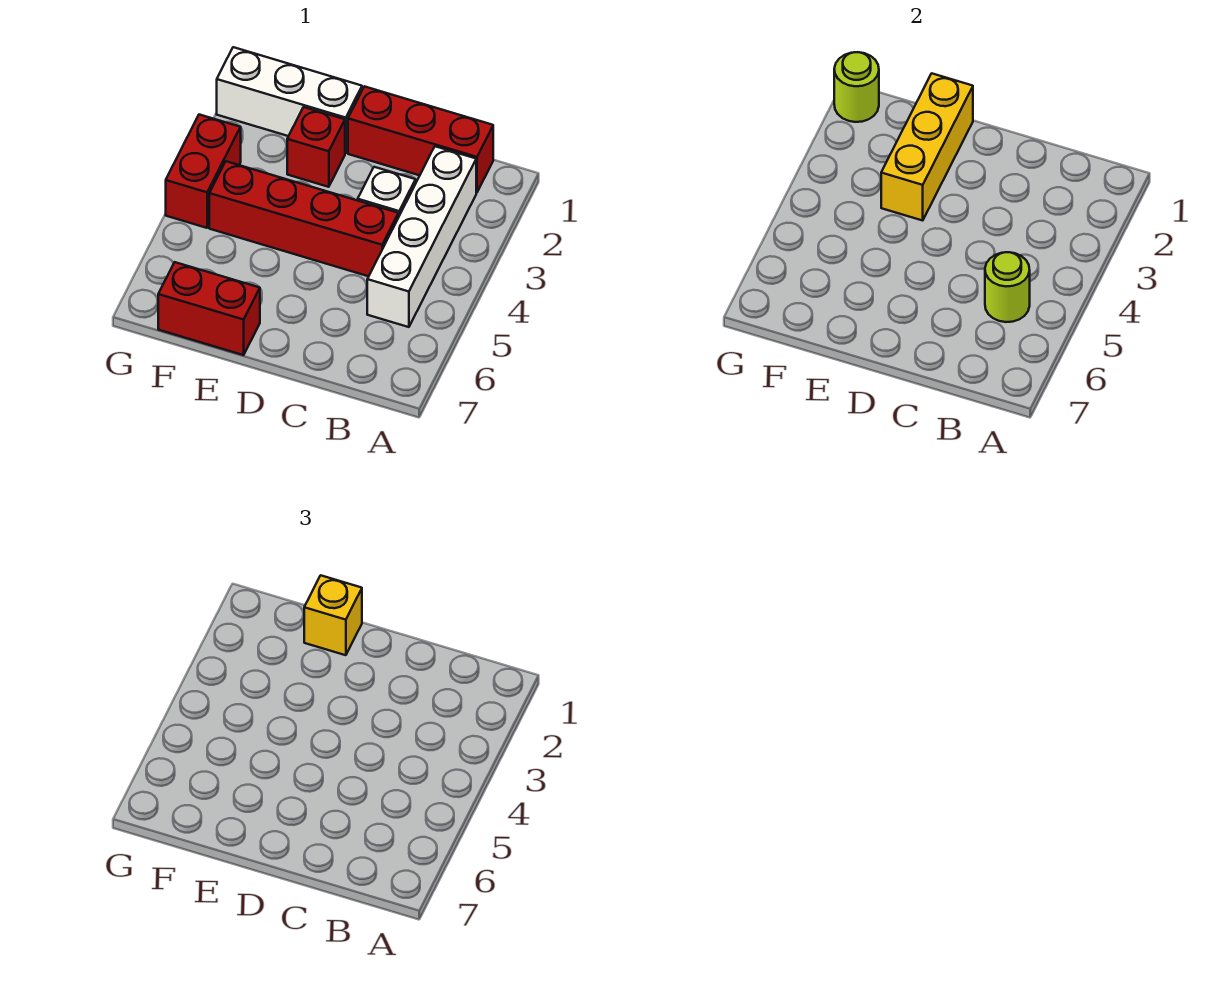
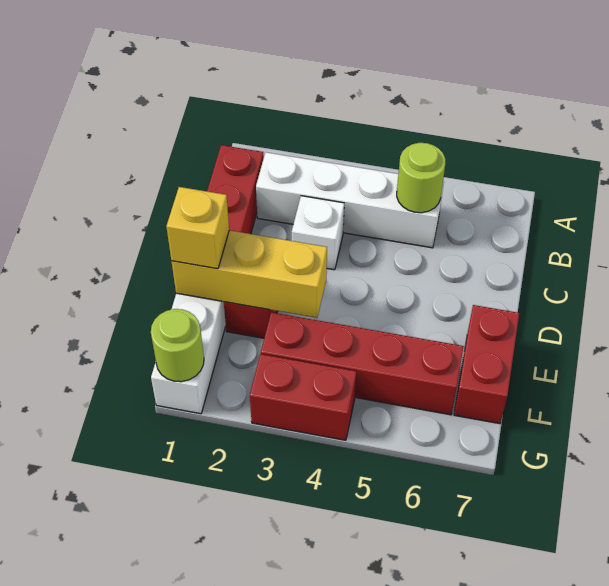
red brick C4:F4 level 1 -> red brick F3:F6 level 1

